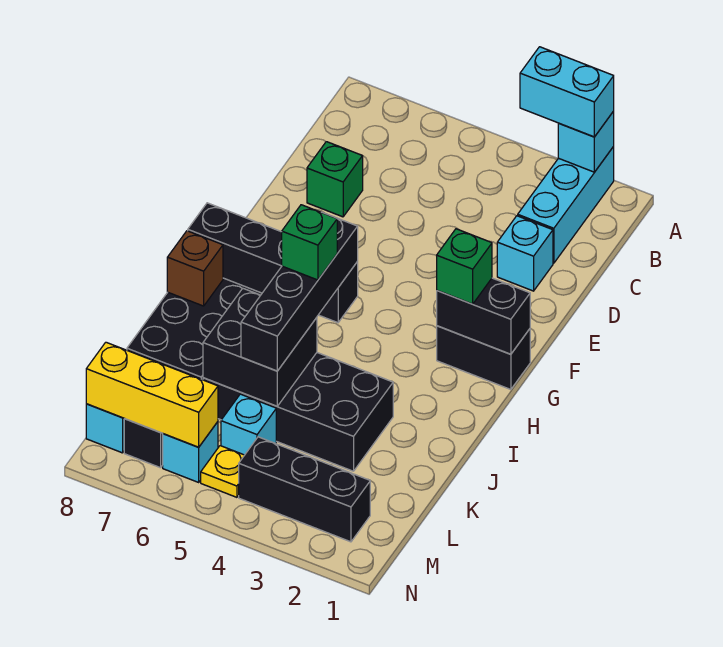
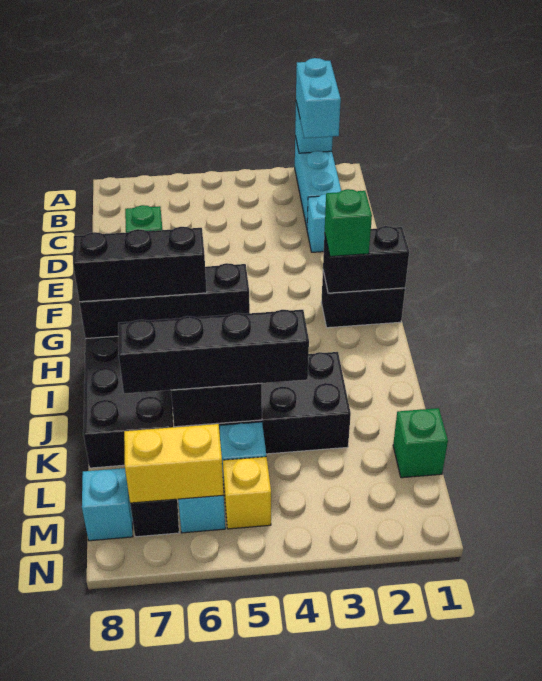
cyan brick A2:A3 level 3 -> cyan brick A2:B2 level 3
black brick H5:K5 level 3 -> black brick K4:K7 level 3
green brick I5 level 4 -> green brick L1 level 1
brown brick I8 level 2 -> none
black brick M2:M4 level 1 -> black brick H6:H8 level 3
yellow plate M5 level 1 -> yellow brick M5 level 1
yellow brick M6:M8 level 2 -> yellow brick M6:M7 level 2

